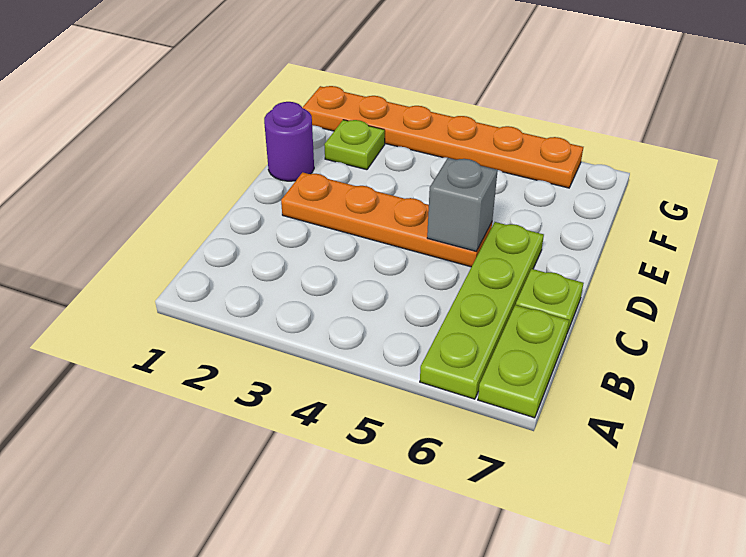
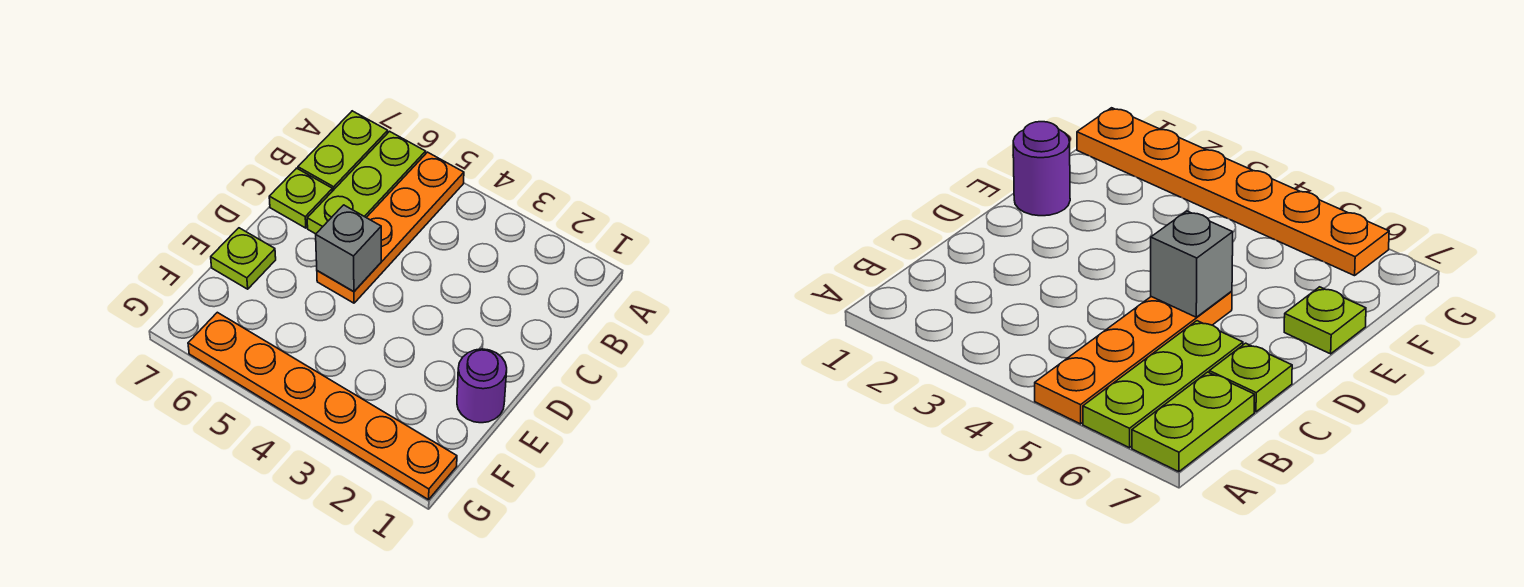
lime plate A6:D6 level 1 -> lime plate A6:C6 level 1
orange plate D2:D5 level 1 -> orange plate A5:D5 level 1
lime plate F2 level 1 -> lime plate E7 level 1

